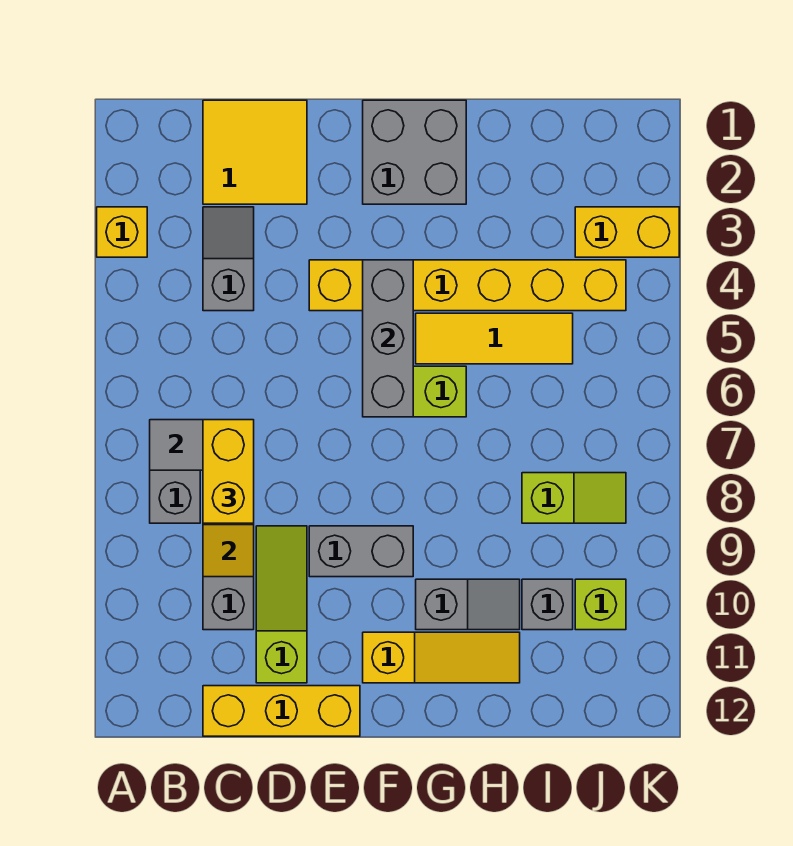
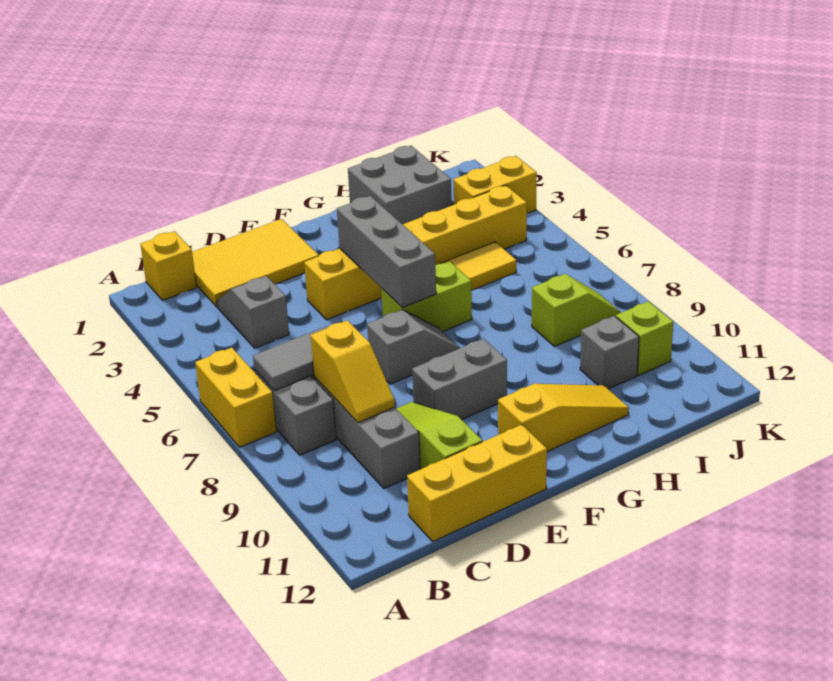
yellow brick A3 level 1 -> yellow brick B1 level 1
yellow tile C1:D2 level 1 -> yellow tile C1:E2 level 1
yellow brick C7:C8 level 3 -> yellow brick A6:A7 level 1
grey brick F1:G2 level 1 -> grey brick H1:I2 level 1
grey slope G10:H10 level 1 top G -> grey slope E7:F7 level 1 top E

